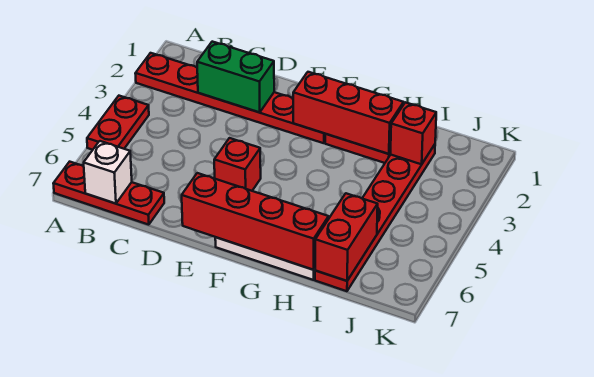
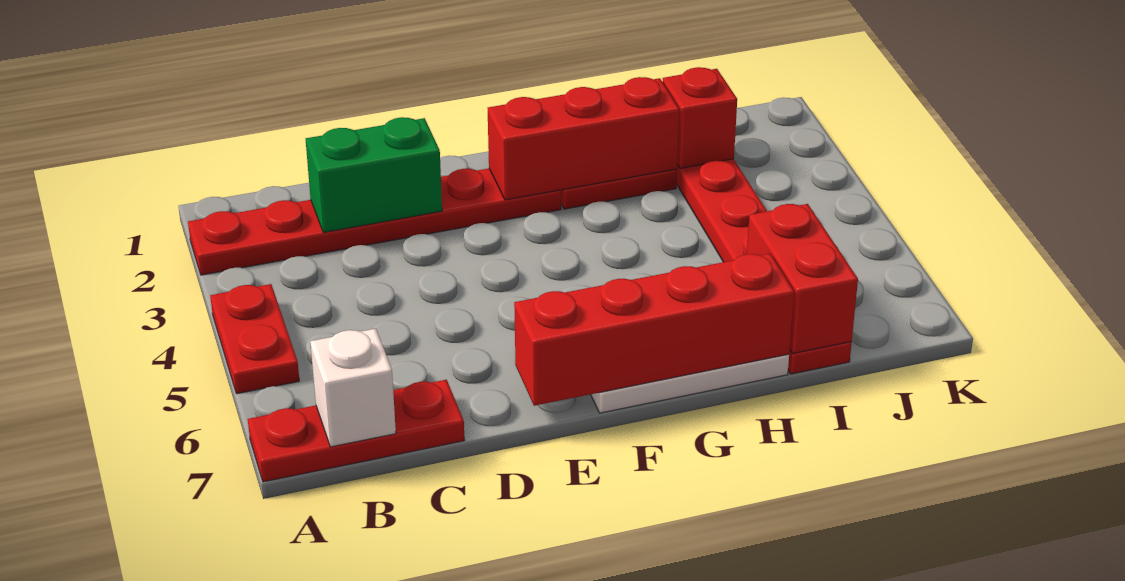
red brick E5 level 1 -> none

